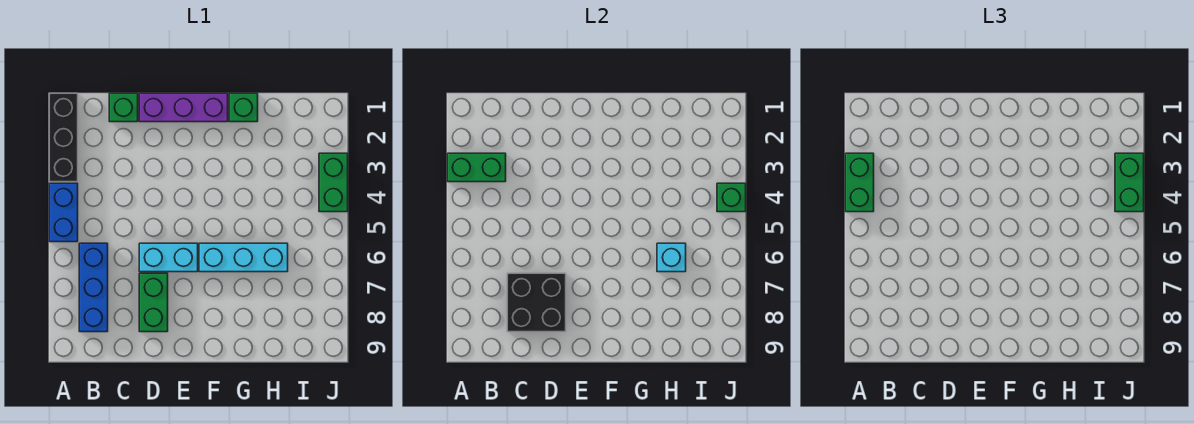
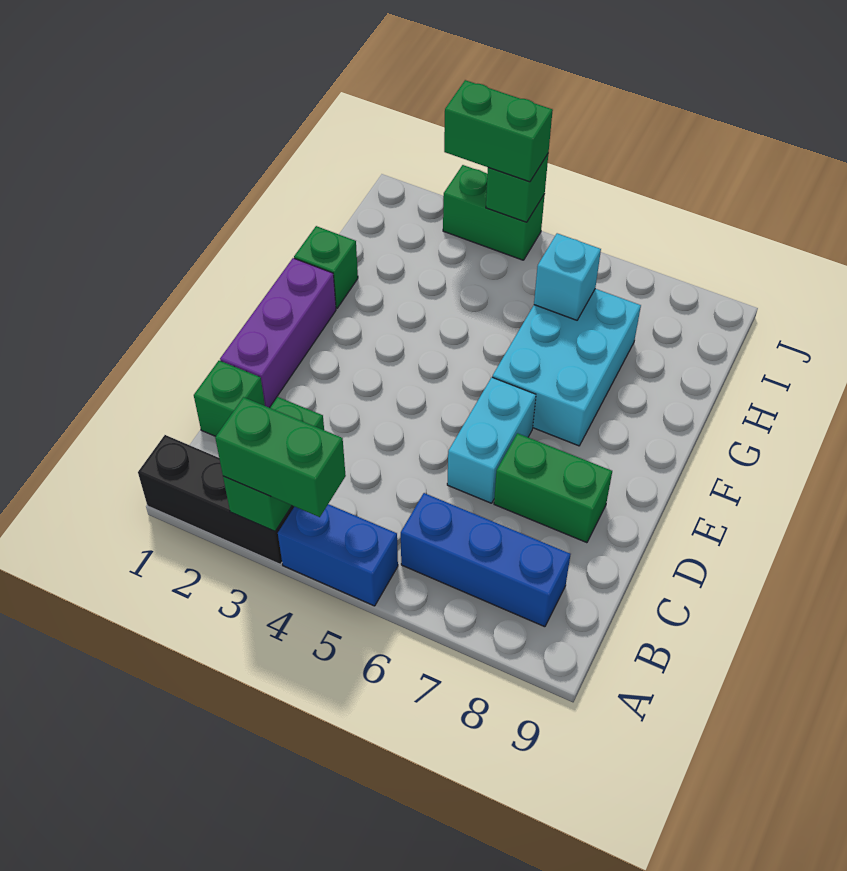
black brick C7:D8 level 2 -> none
cyan brick F6:H6 level 1 -> cyan brick F6:H7 level 1

